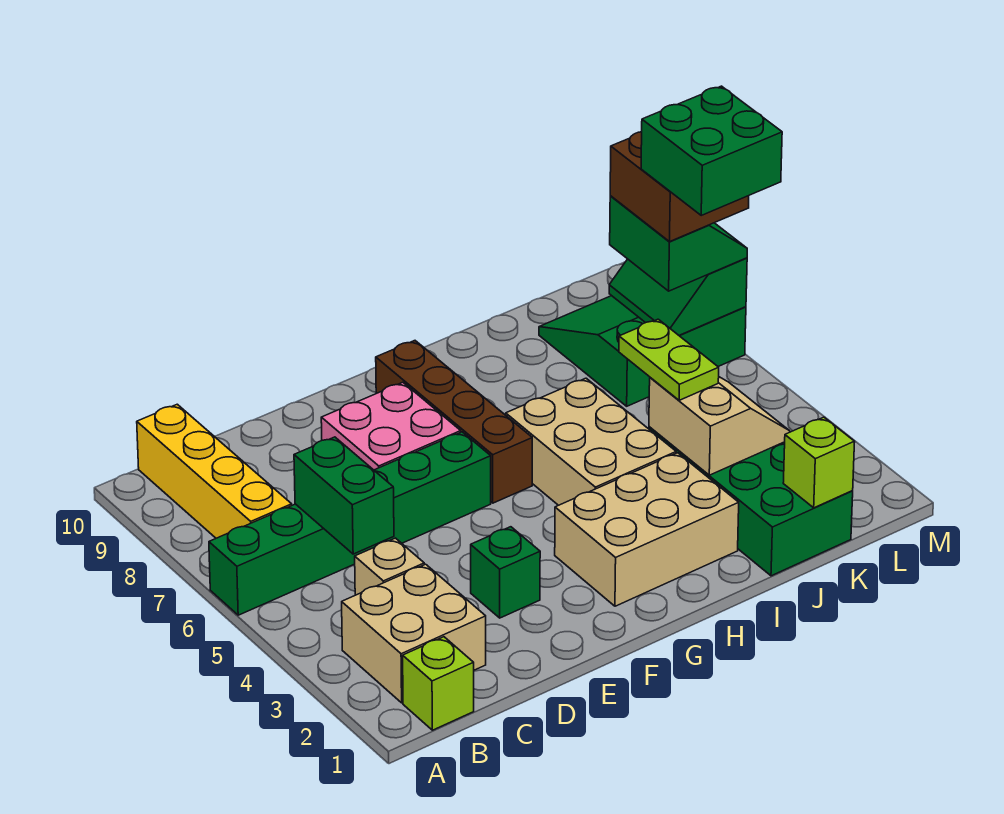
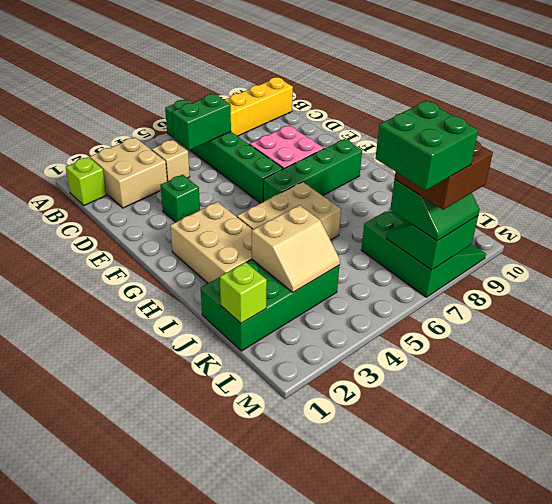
brown brick G6:G9 level 1 -> green brick G6:G9 level 1
lime plate J4:J5 level 3 -> none

